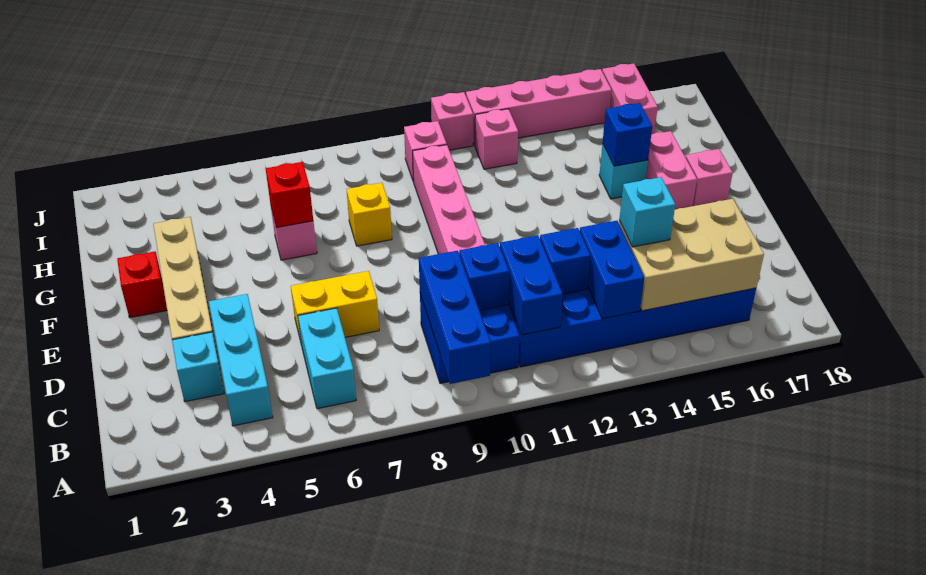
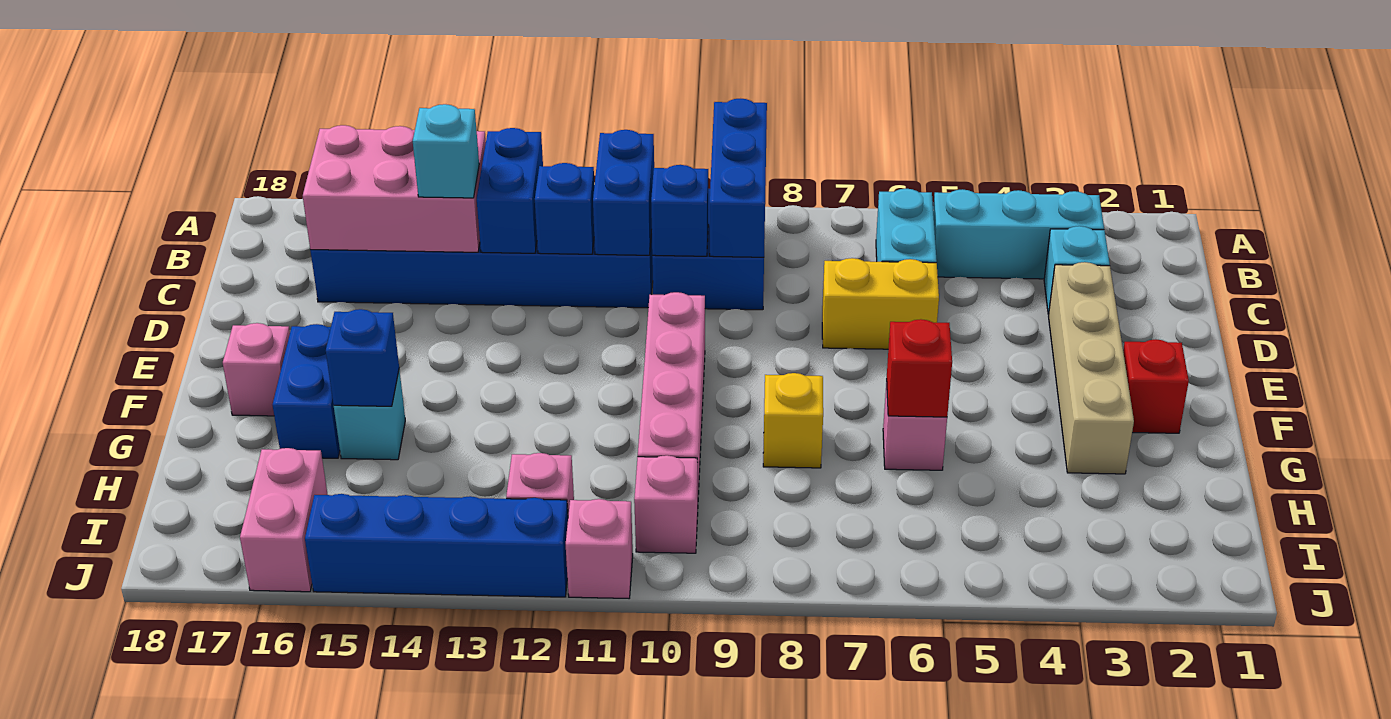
cyan brick B4:D4 level 1 -> cyan brick B3:B5 level 1
tan brick B14:C16 level 2 -> pink brick B14:C16 level 2
pink brick F16:G16 level 1 -> blue brick F16:G16 level 1
pink brick J12:J15 level 1 -> blue brick J12:J15 level 1

